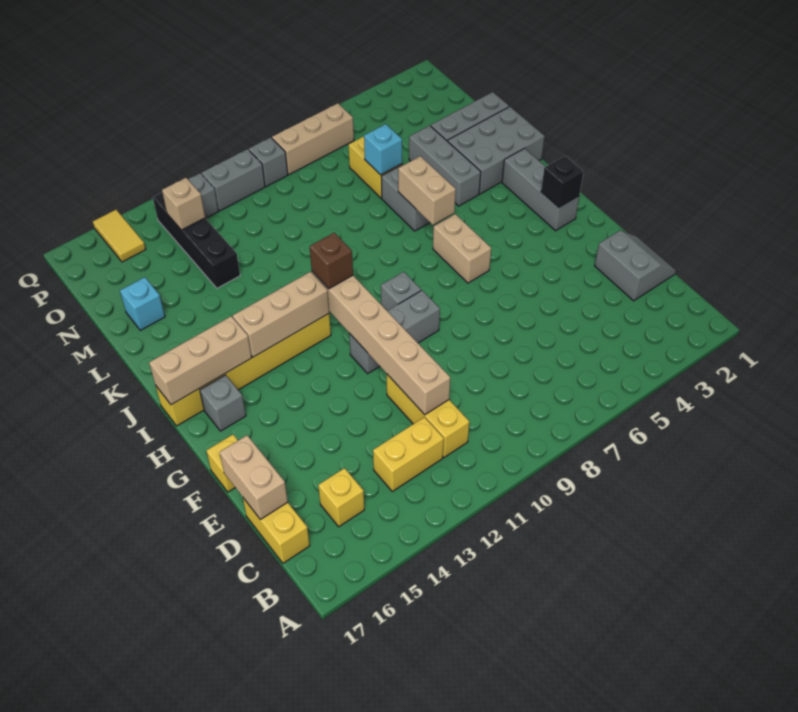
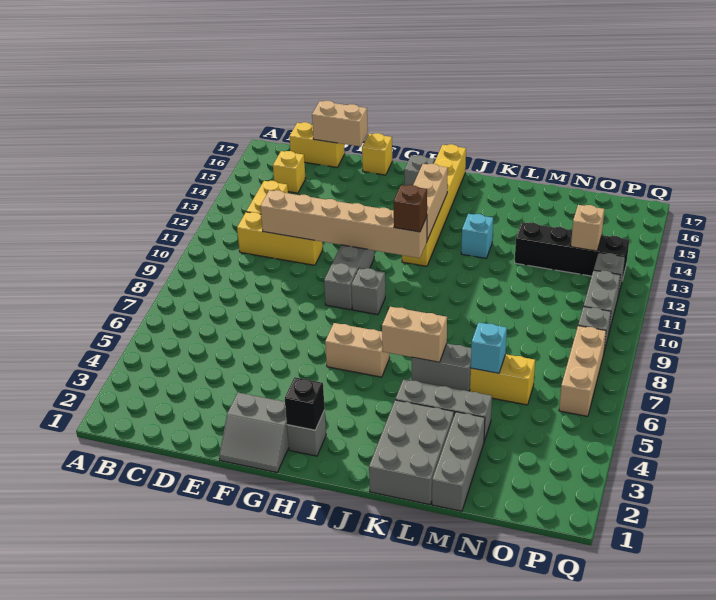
grey slope D1:E2 level 1 top 2 -> grey slope F1:G2 level 1 top 2
grey brick H2:J2 level 1 -> grey brick H2 level 1
tan brick I15:I17 level 2 -> none
cyan brick M16 level 1 -> cyan brick K13 level 1
yellow tile P15:Q15 level 1 -> none

